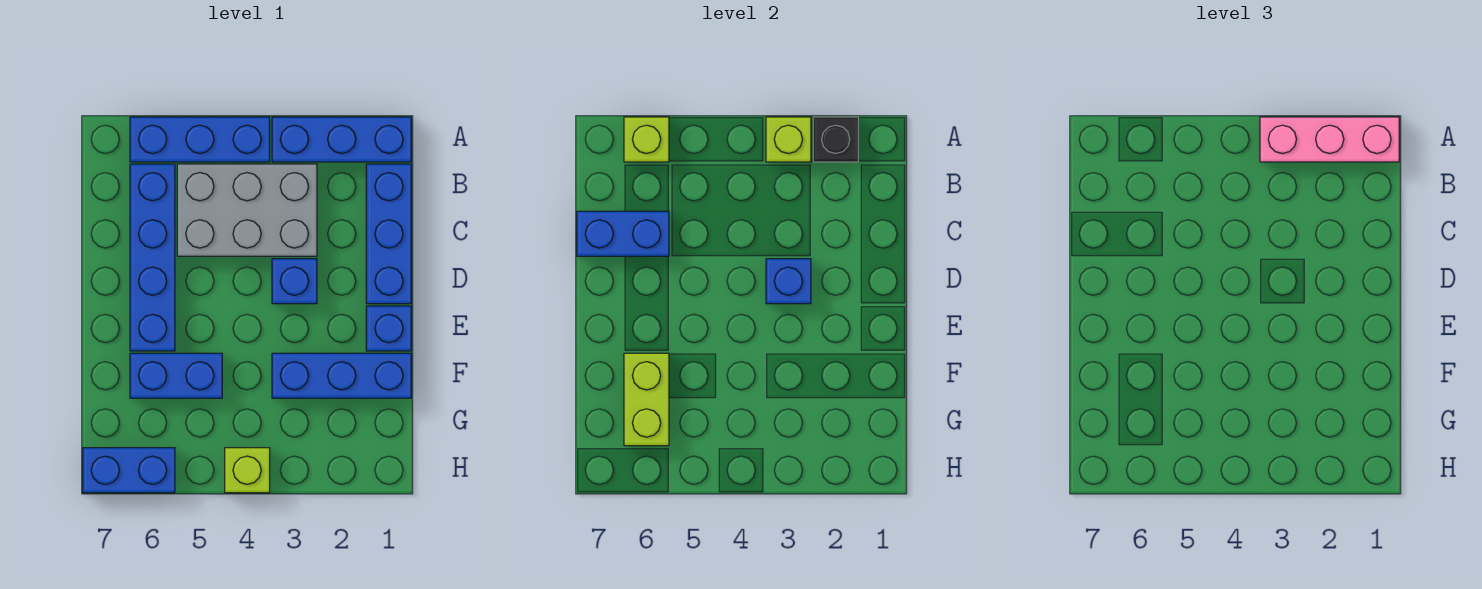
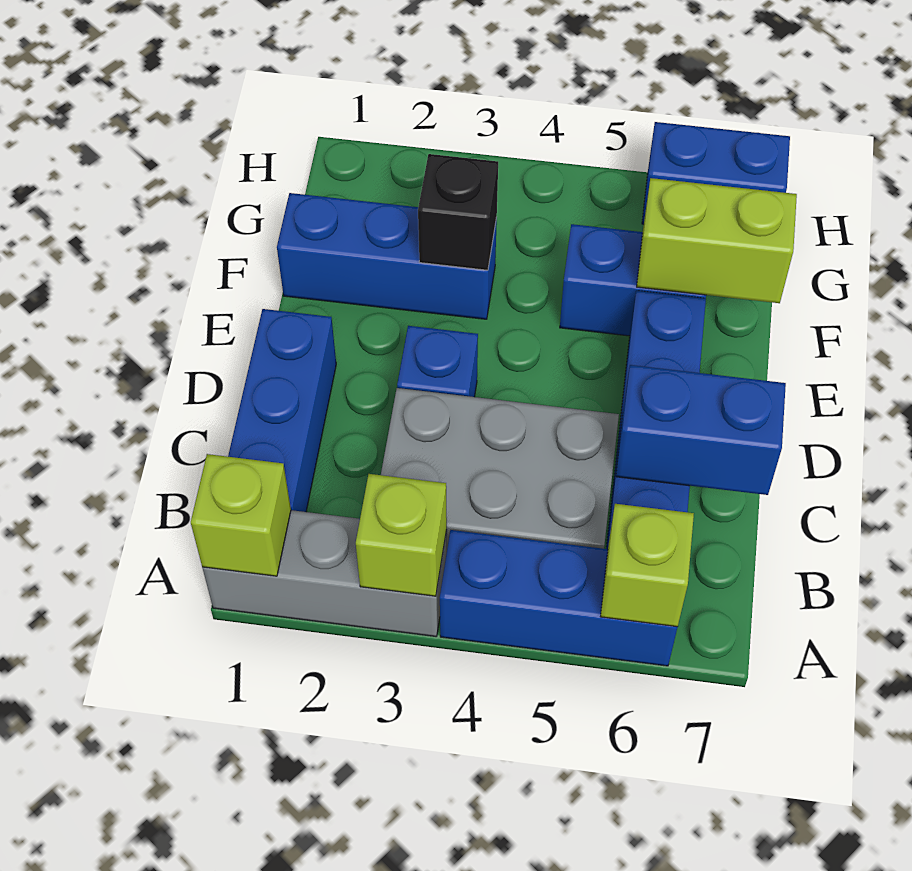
blue brick A1:A3 level 1 -> grey brick A1:A3 level 1
pink brick A1:A3 level 3 -> none
black brick A2 level 2 -> black brick F3 level 2
blue brick D3 level 2 -> none
blue brick E1 level 1 -> none
lime brick F6:G6 level 2 -> lime brick F6:F7 level 2
lime brick H4 level 1 -> lime brick A1 level 2

